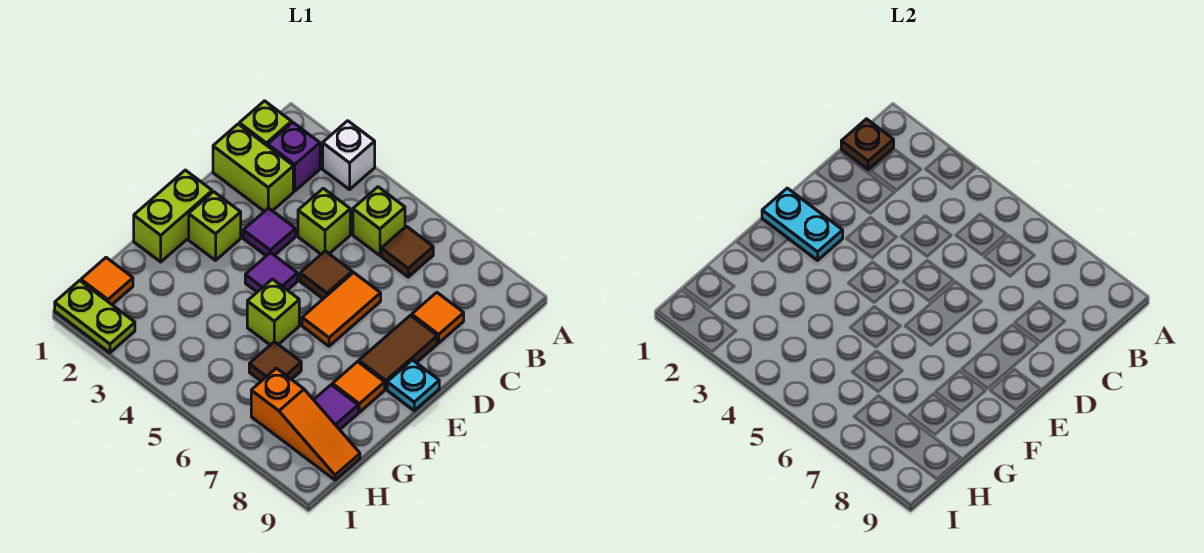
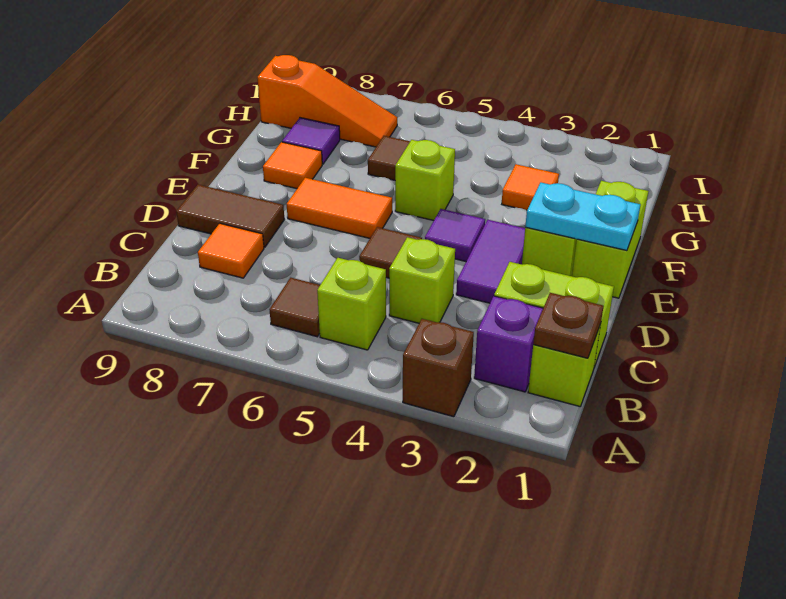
white brick A3 level 1 -> brown brick A3 level 1
purple tile D3 level 1 -> purple tile D3:E3 level 1
orange tile D6:E6 level 1 -> orange tile E6:E7 level 1
brown tile D8:E8 level 1 -> brown tile D8:D9 level 1
cyan plate E9 level 1 -> none
orange tile H1 level 1 -> orange tile G3 level 1
orange slope H7:H9 level 1 top 7 -> orange slope H7:H9 level 1 top 9
lime plate I1:I2 level 1 -> none

